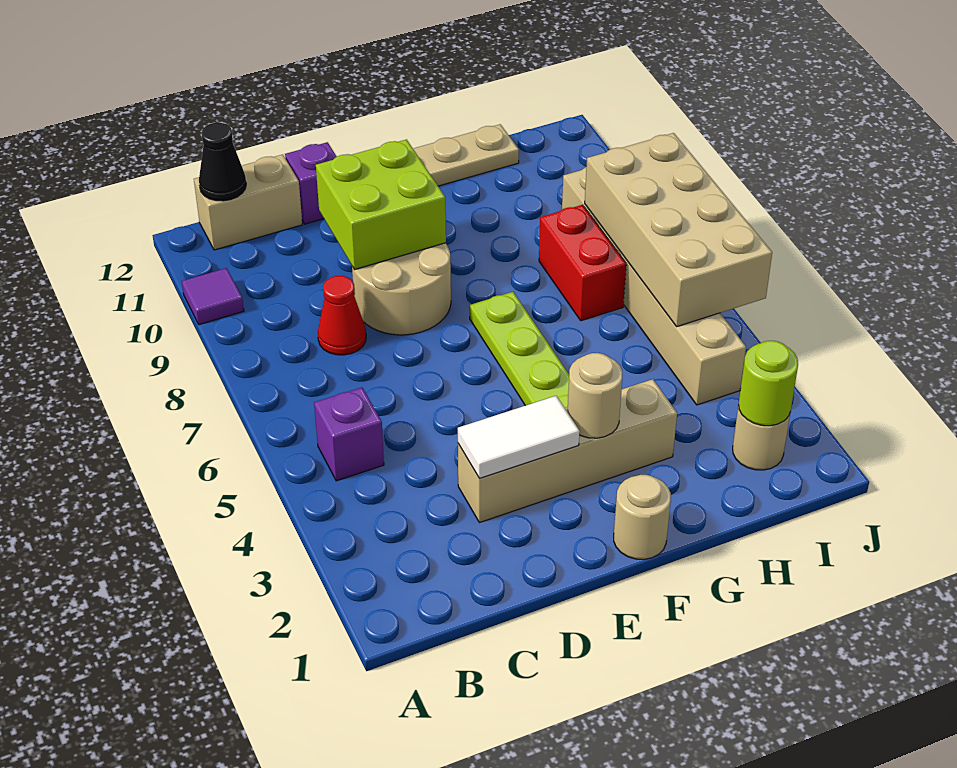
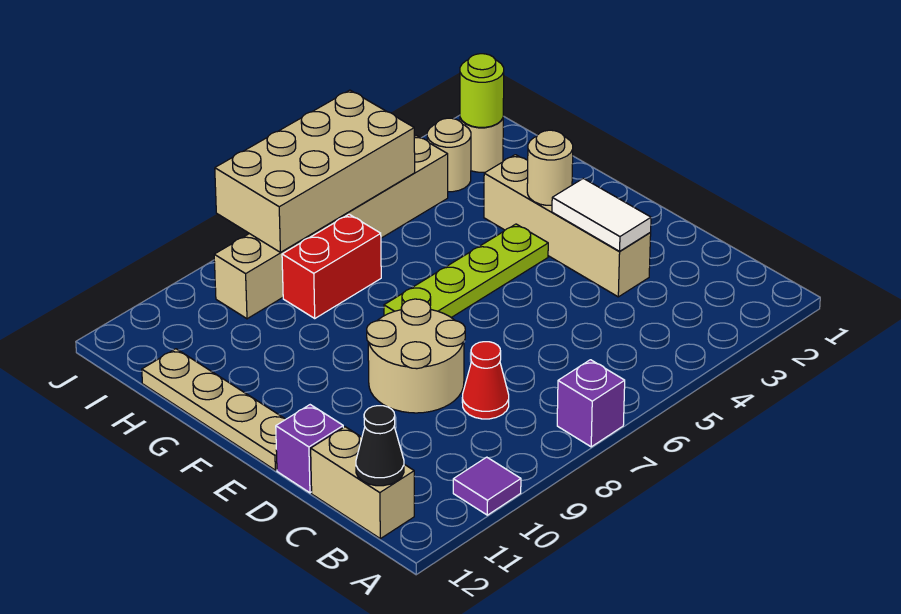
purple brick B5 level 1 -> purple brick A7 level 1
lime brick D9:E10 level 2 -> none
tan round brick F1 level 1 -> tan round brick I3 level 1

